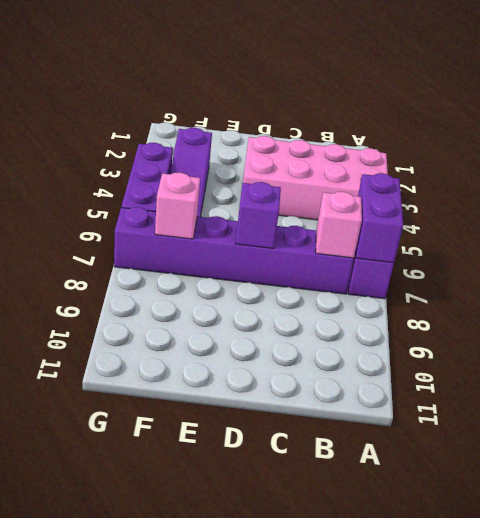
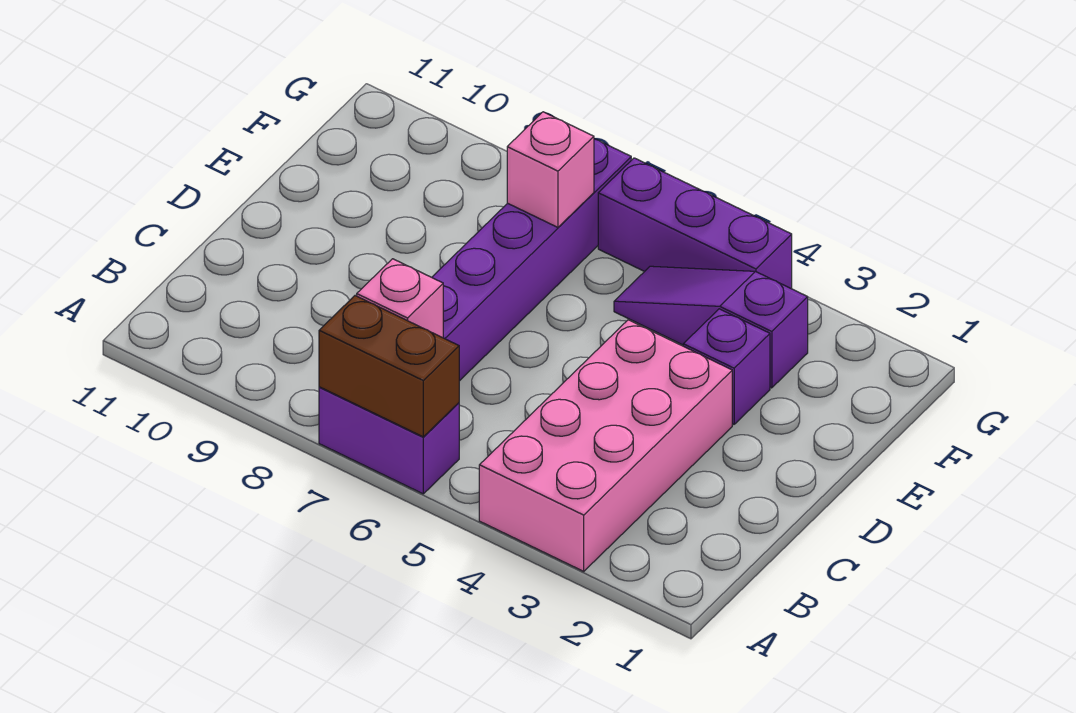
purple brick A6:A7 level 2 -> brown brick A6:A7 level 2
purple brick D7 level 2 -> purple brick E3 level 1

